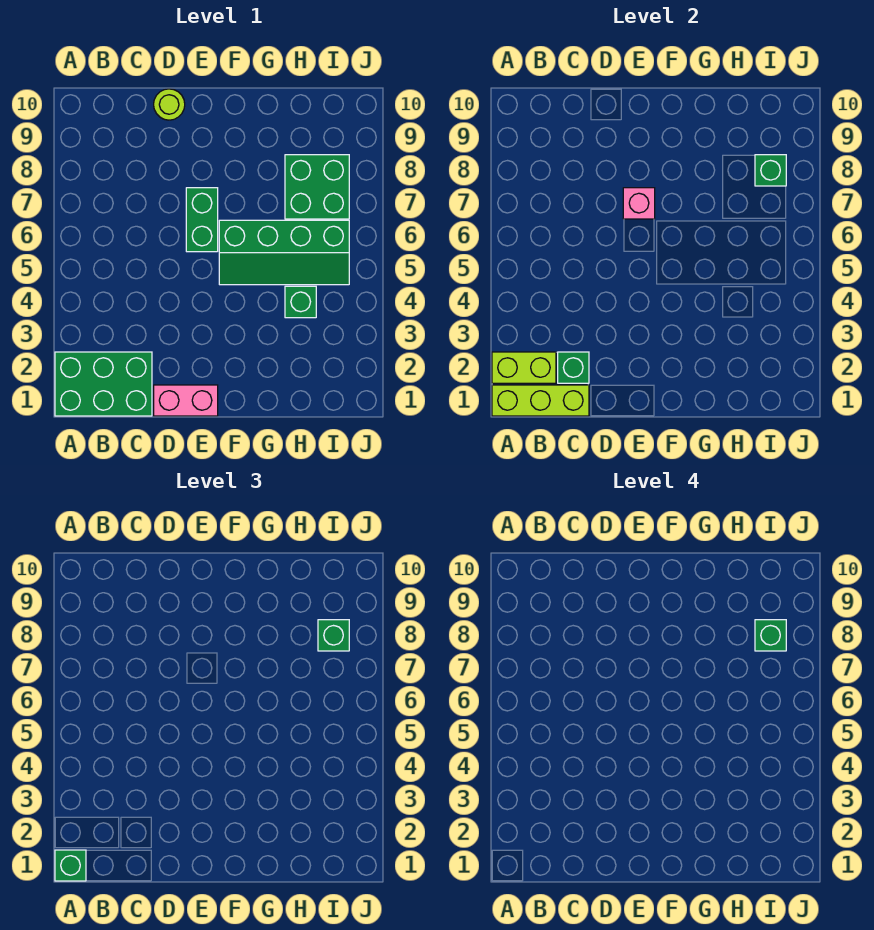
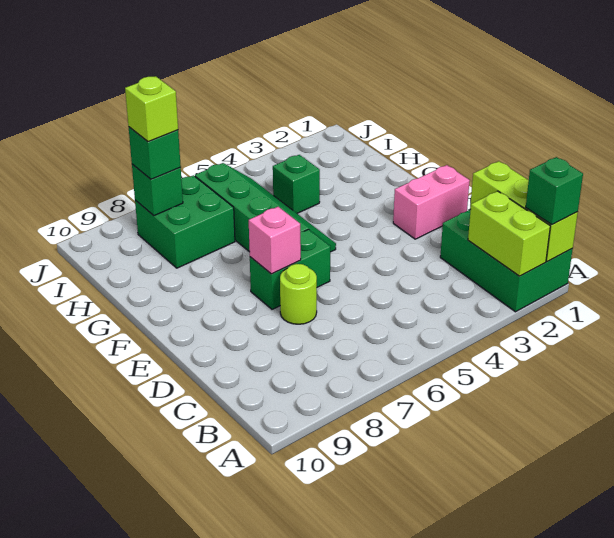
green brick C2 level 2 -> none
pink brick D1:E1 level 1 -> pink brick E1:E2 level 1
lime round brick D10 level 1 -> lime round brick D7 level 1
green brick I8 level 4 -> lime brick I8 level 4

